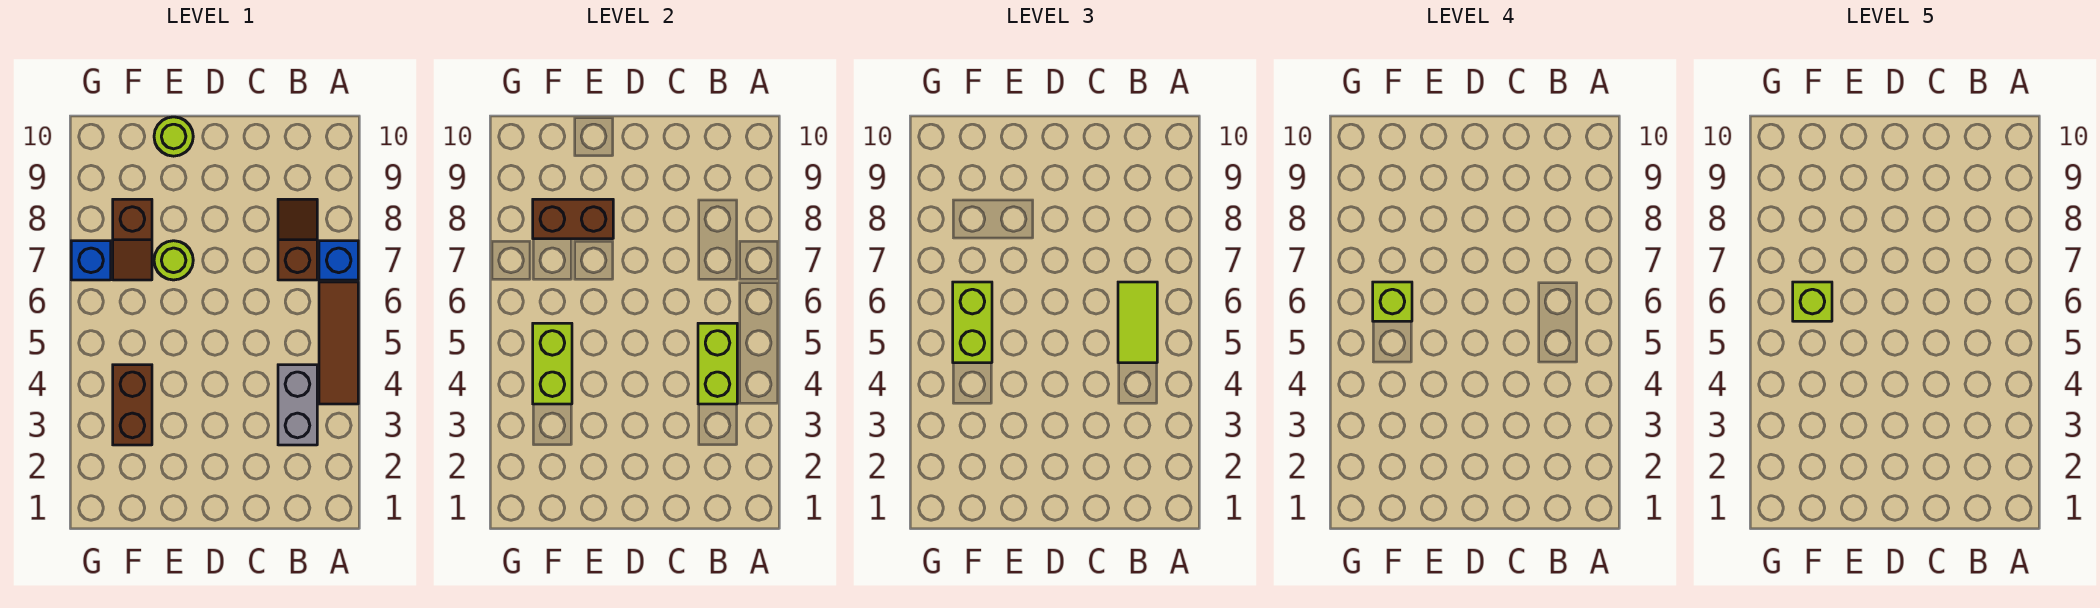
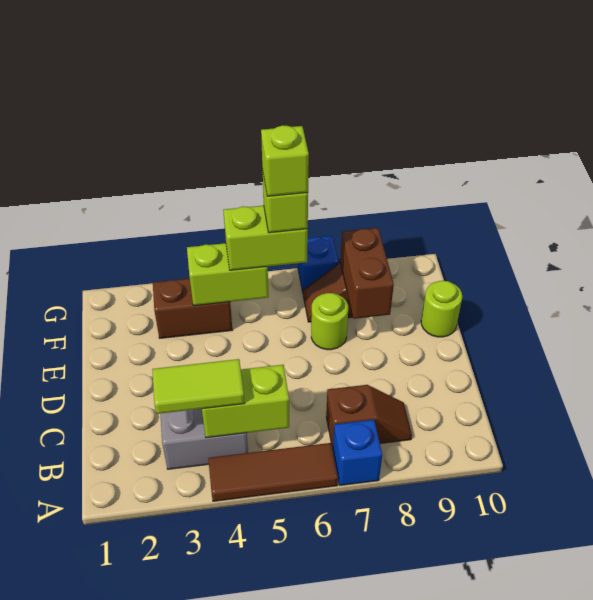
lime tile B5:B6 level 3 -> lime tile B3:B4 level 3

